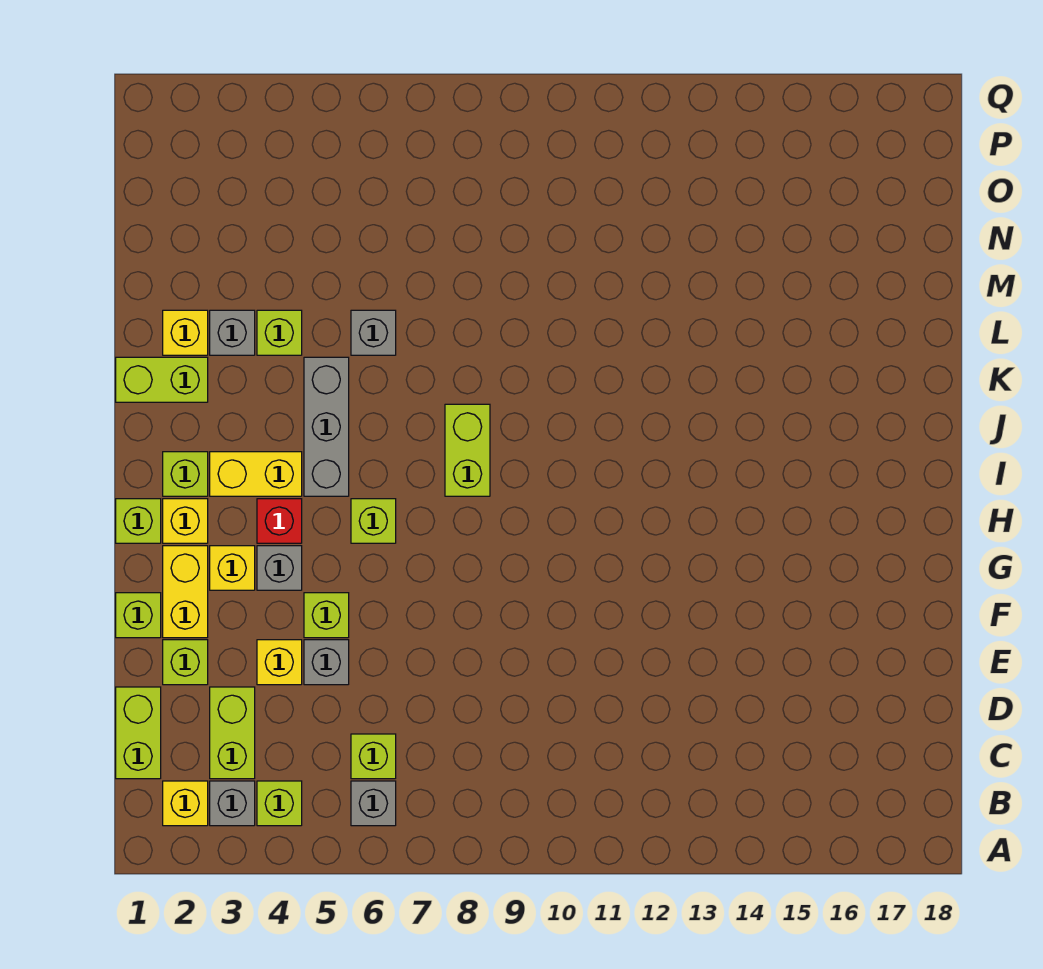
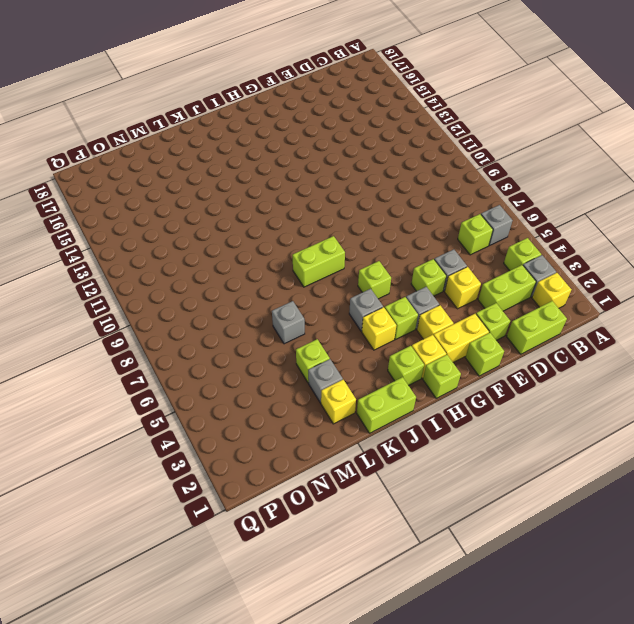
red brick H4 level 1 -> lime brick H4 level 1
yellow brick I3:I4 level 1 -> yellow brick I4 level 1
grey brick I5:K5 level 1 -> grey brick I5 level 1
lime brick K1:K2 level 1 -> lime brick J1:K1 level 1

